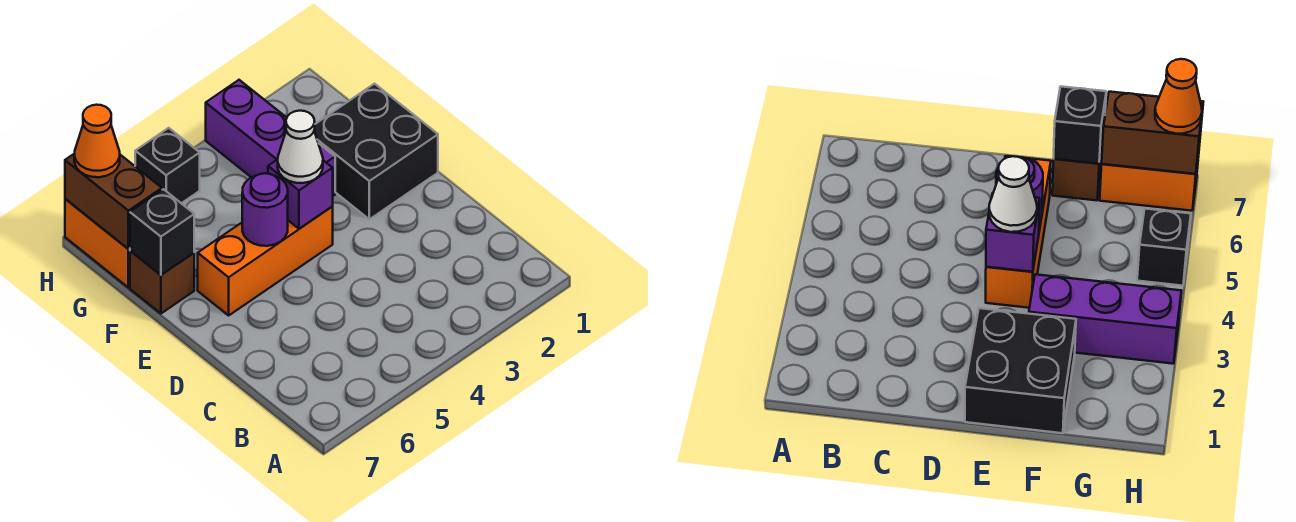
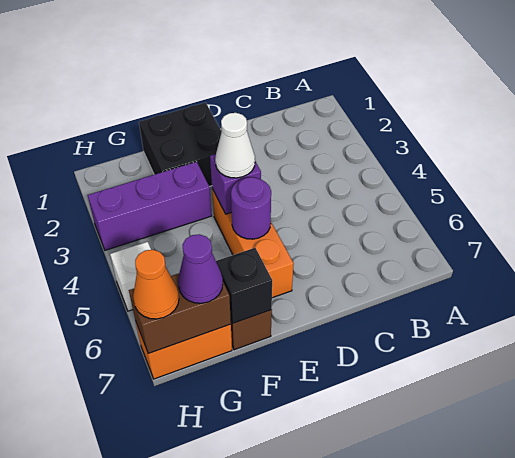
none -> purple cone G7 level 3
black brick H5 level 1 -> white brick H5 level 1

